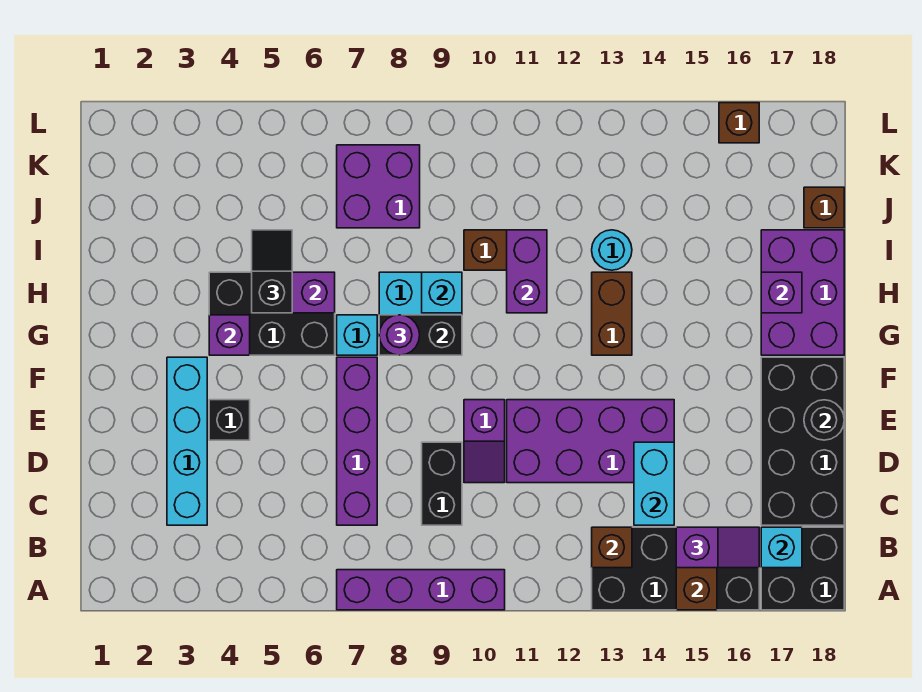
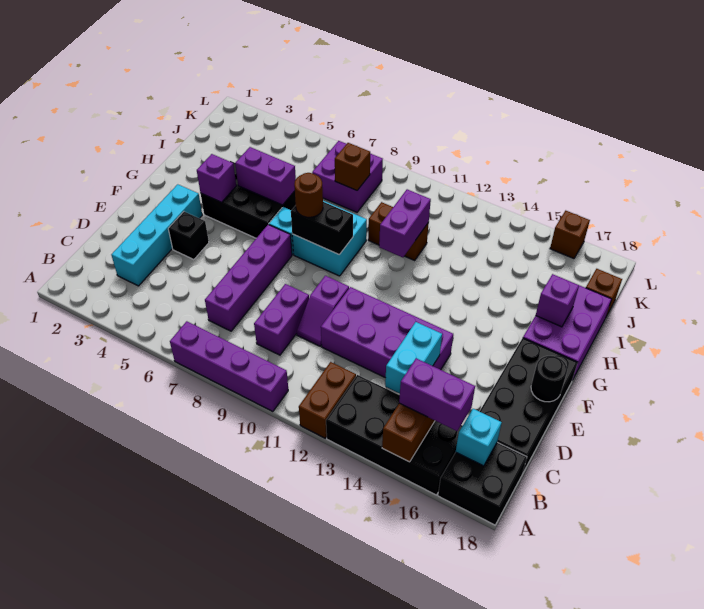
brown brick B13 level 2 -> brown brick J8 level 2
purple slope B15:B16 level 3 top 15 -> purple brick B15:B16 level 3
black brick C9:D9 level 1 -> purple brick C9:D9 level 1
purple round brick G8 level 3 -> brown round brick G8 level 3
brown brick G13:H13 level 1 -> brown brick A12:B12 level 1
black slope H5:I5 level 3 top H -> none
cyan brick H9 level 2 -> none
cyan round brick I13 level 1 -> none

